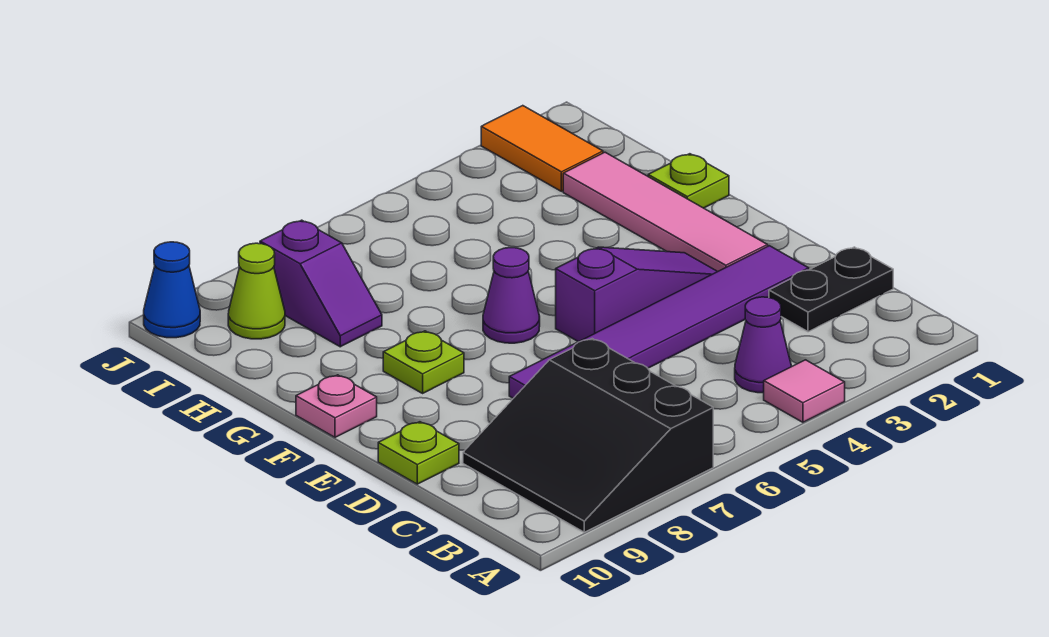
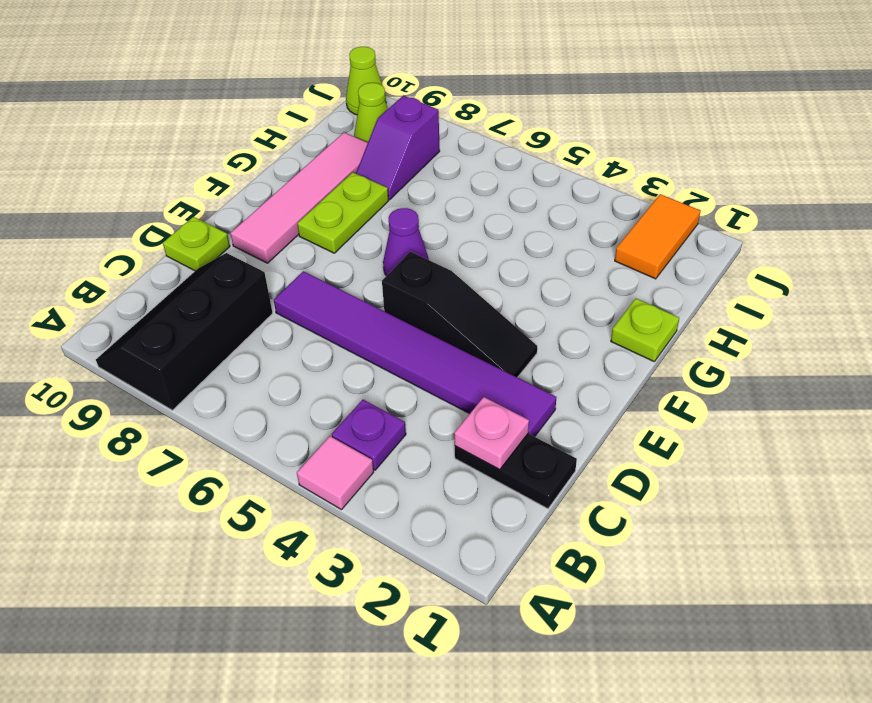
black slope A7:C9 level 1 top 7 -> black slope A8:C9 level 1 top 8
purple cone B4 level 1 -> purple plate B4 level 1
pink tile E2:H2 level 1 -> pink tile E9:H9 level 1
purple slope E3:E5 level 1 top 5 -> black slope E3:E5 level 1 top 5
lime plate F8 level 1 -> lime plate F8:G8 level 1
pink plate F10 level 1 -> pink plate C2 level 2
blue cone J10 level 1 -> lime cone J10 level 1

